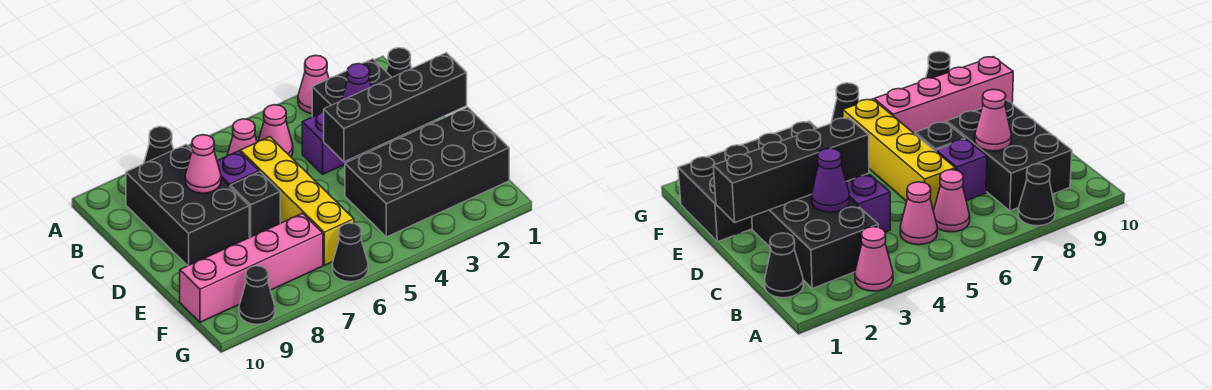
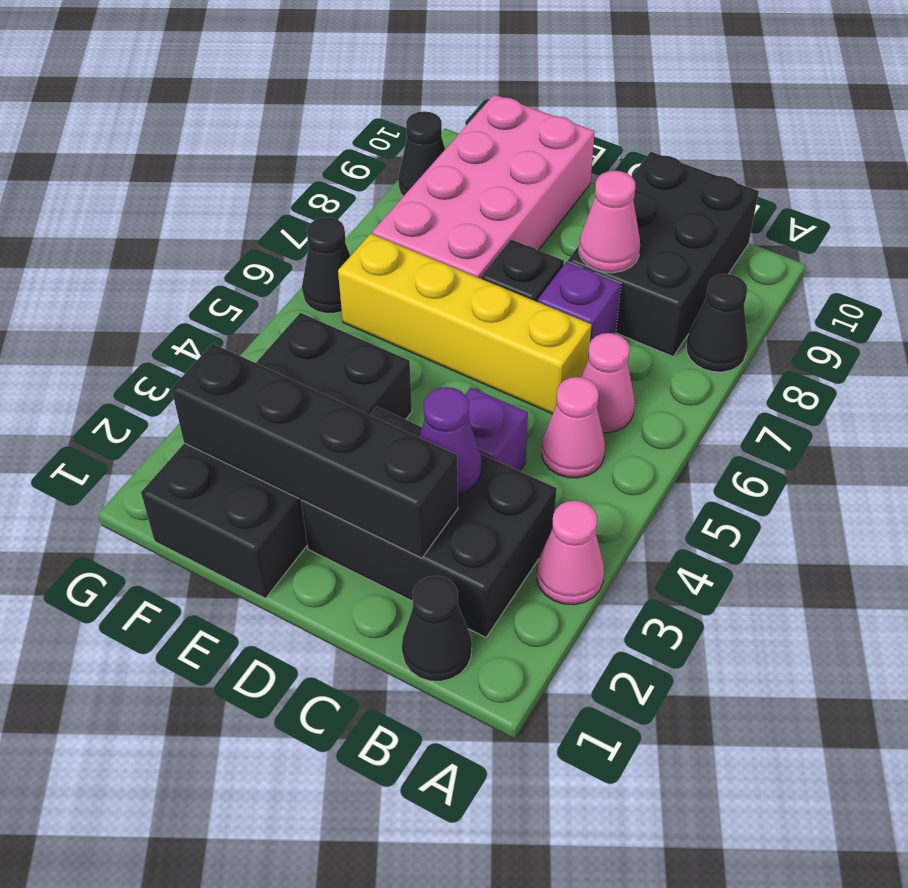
black brick B8:D9 level 1 -> black brick B8:C10 level 1
black brick D1:D4 level 2 -> black brick C2:F2 level 2
pink brick F7:F10 level 1 -> pink brick E7:F10 level 1

